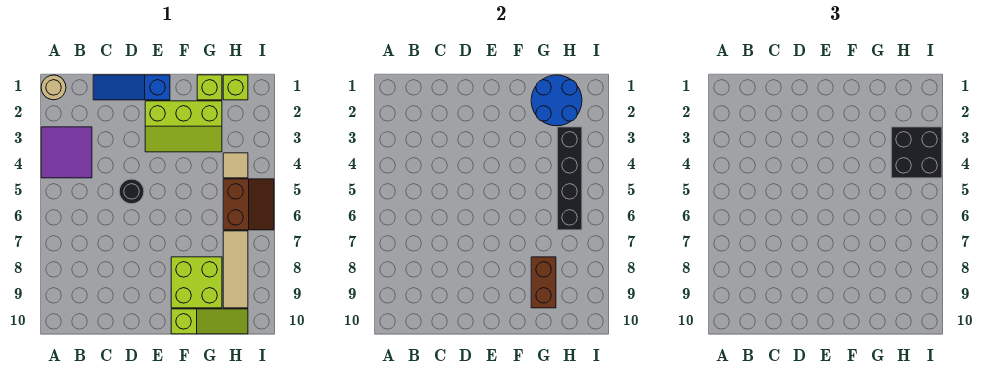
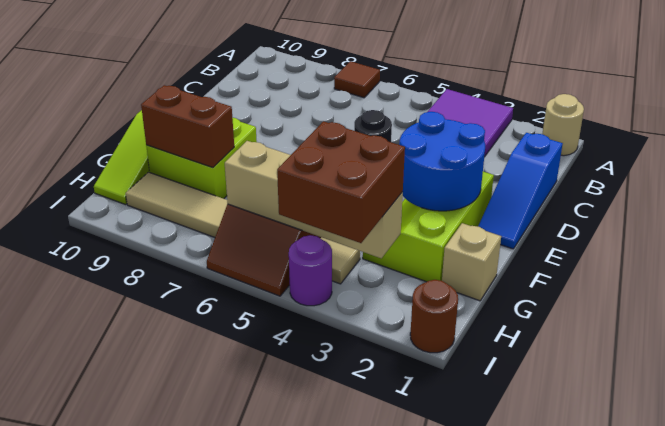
none -> brown tile A7 level 1
blue slope C1:E1 level 1 top E -> blue slope C1:E1 level 1 top C
lime brick G1 level 1 -> tan brick G1 level 1
blue round brick G1:H2 level 2 -> blue round brick E2:F3 level 2
lime brick H1 level 1 -> none
black brick H3:H6 level 2 -> tan brick H3:H6 level 2
black brick H3:I4 level 3 -> brown brick H3:I4 level 3
none -> brown round brick I1 level 1
none -> purple round brick I4 level 1

